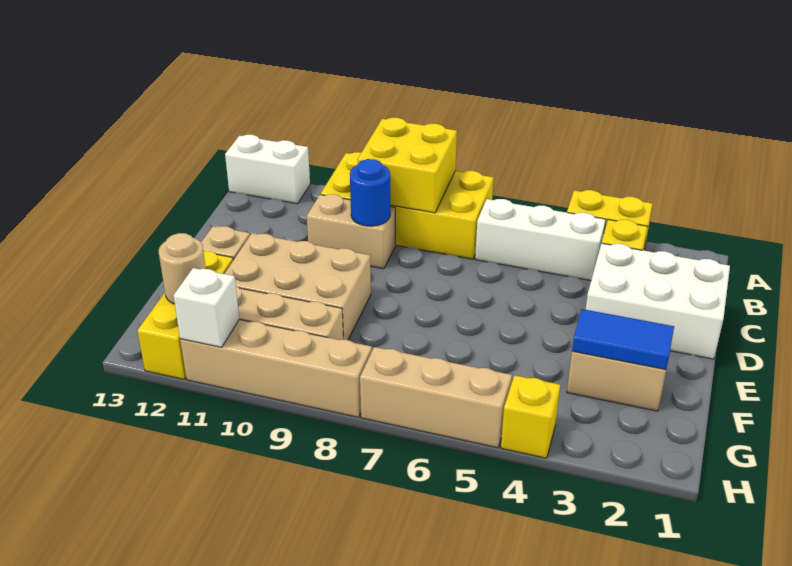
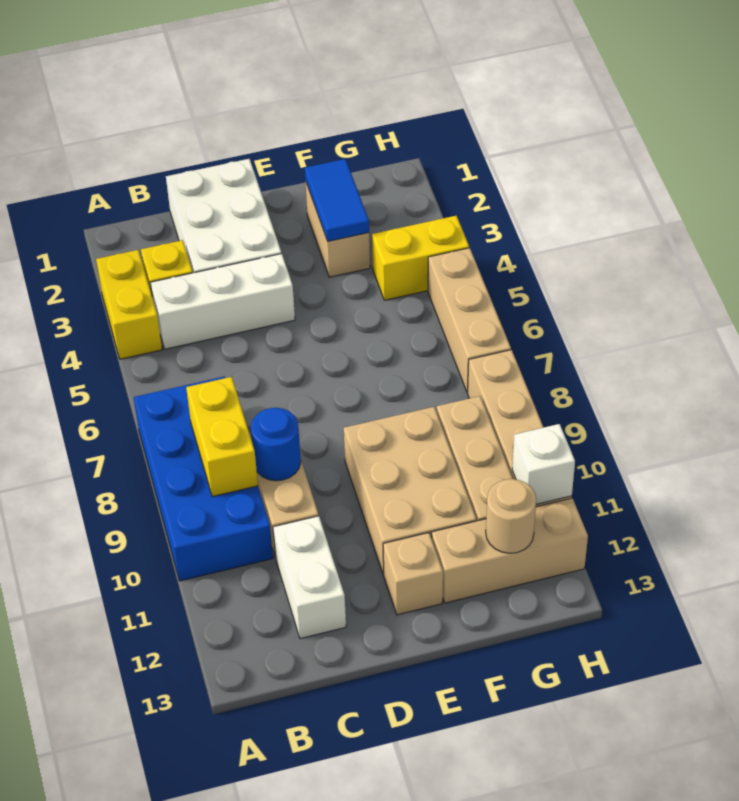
yellow brick A7:B10 level 1 -> blue brick A7:B10 level 1
yellow brick A8:B9 level 2 -> yellow brick B8:B9 level 2
white brick A12:A13 level 1 -> white brick C11:C12 level 1
white brick B4:B6 level 1 -> white brick B4:D4 level 1
yellow brick F12:H12 level 1 -> tan brick F12:H12 level 1
yellow brick H4 level 1 -> yellow brick G4:H4 level 1

